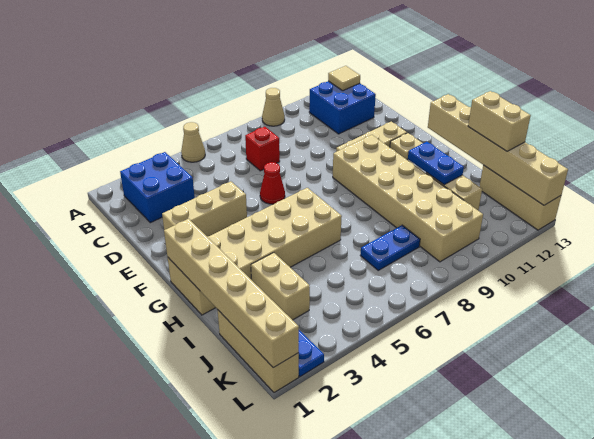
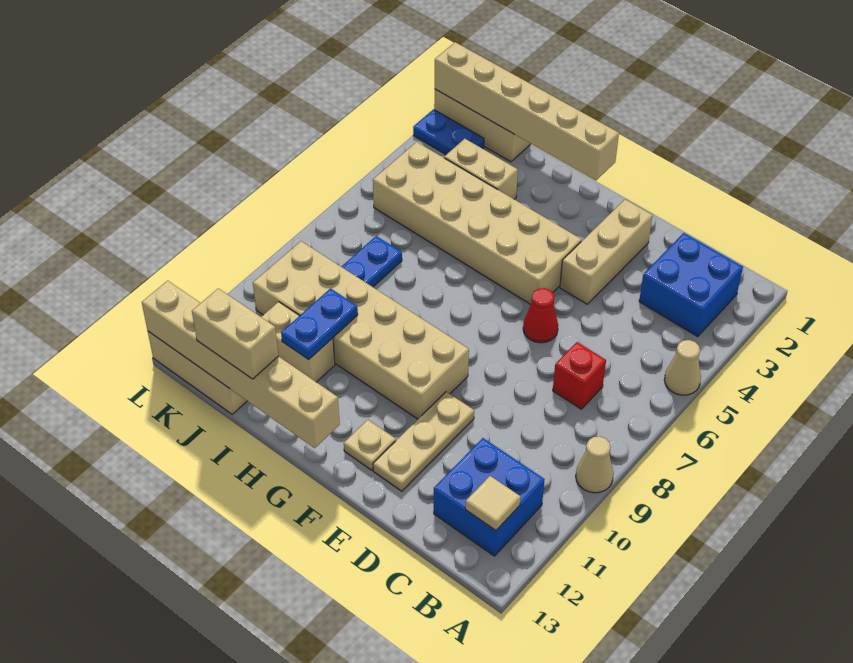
tan brick G1:H6 level 1 -> tan brick F4:K5 level 1
blue plate H11:I11 level 2 -> blue plate I10:I11 level 2

